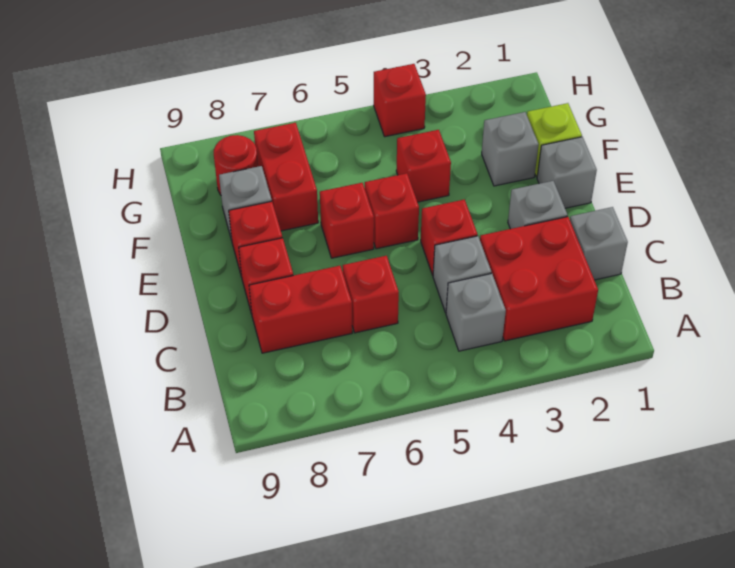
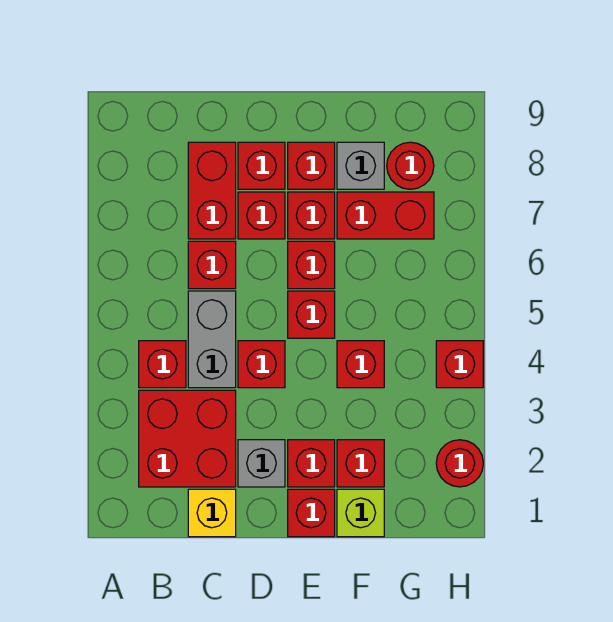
grey brick B4 level 1 -> red brick B4 level 1
grey brick C1 level 1 -> yellow brick C1 level 1
grey brick C4 level 1 -> grey brick C4:C5 level 1
none -> red brick D7 level 1
grey brick E1 level 1 -> red brick E1 level 1
none -> red brick E2 level 1
none -> red brick E7 level 1
grey brick F2 level 1 -> red brick F2 level 1
none -> red round brick H2 level 1

